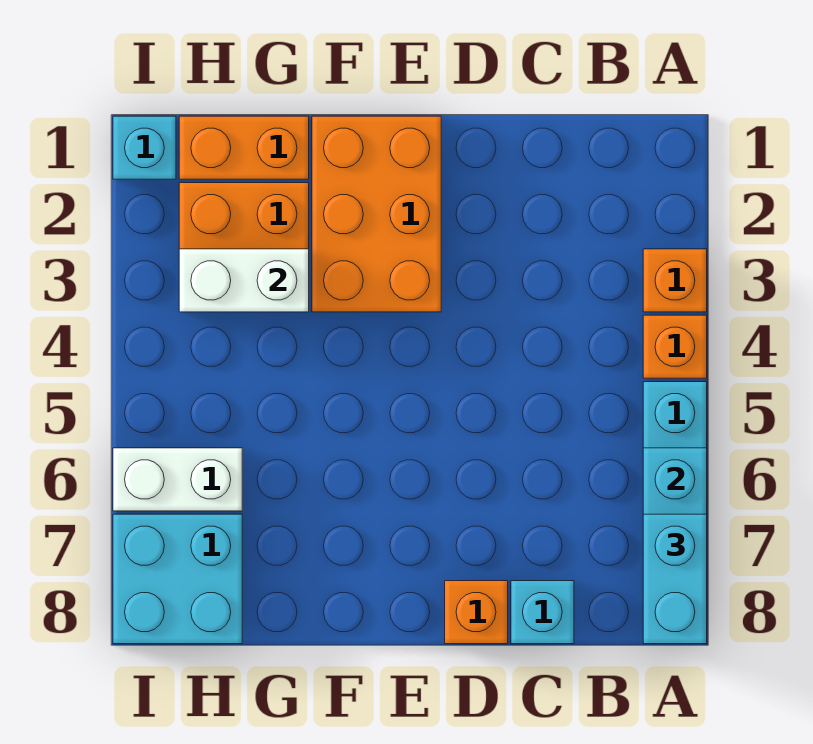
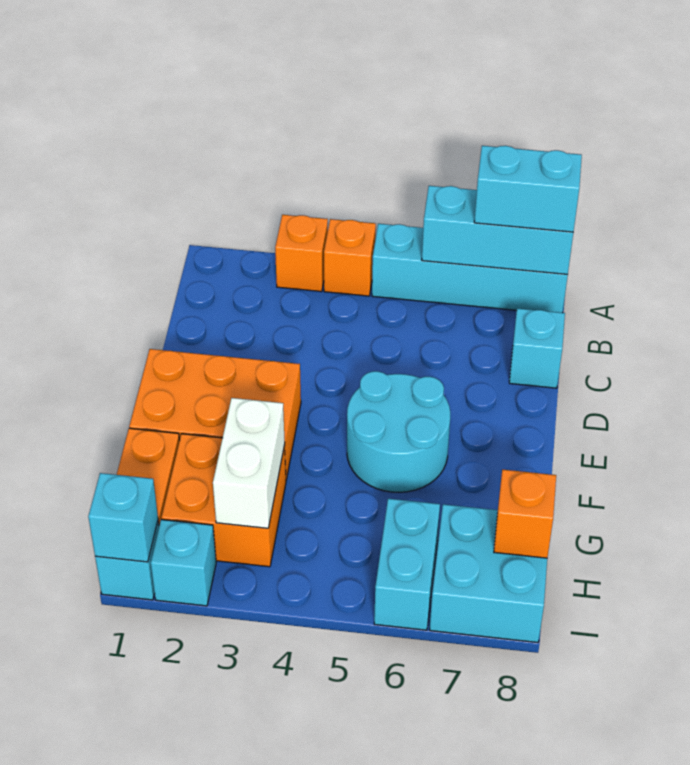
orange brick D8 level 1 -> orange brick H8 level 2
none -> cyan round brick E5:F6 level 1
white brick H6:I6 level 1 -> cyan brick H6:I6 level 1
none -> cyan brick I1 level 2
none -> cyan brick I2 level 1

